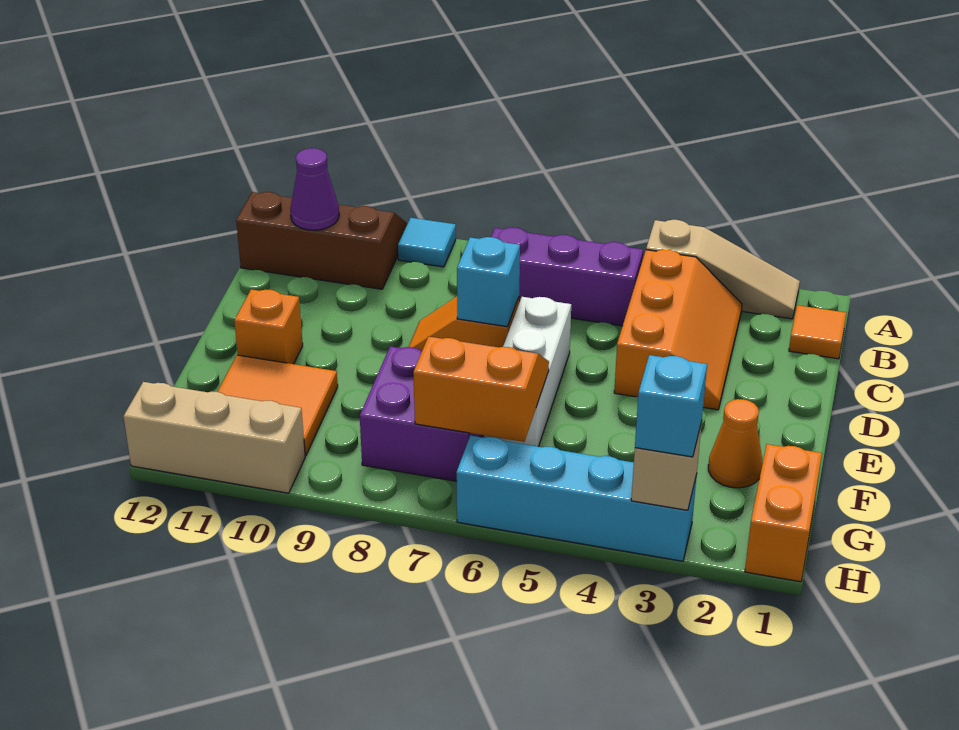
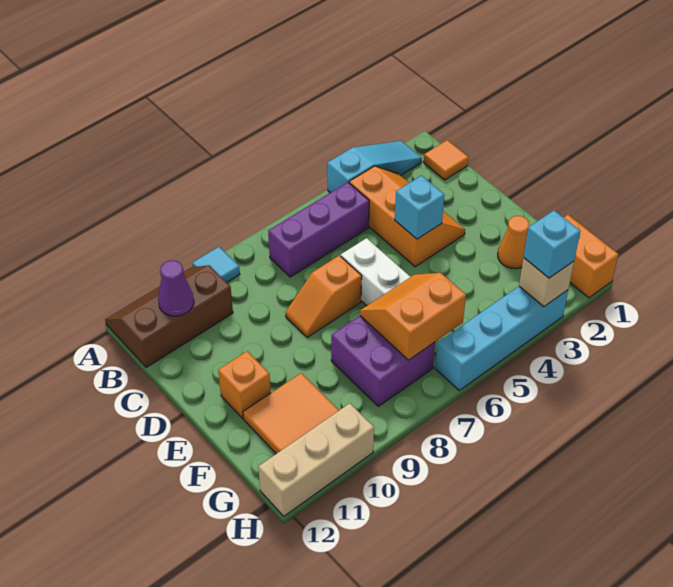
tan slope A2:A4 level 1 top 4 -> cyan slope A2:A4 level 1 top 4
cyan brick D7 level 2 -> cyan brick D4 level 2

